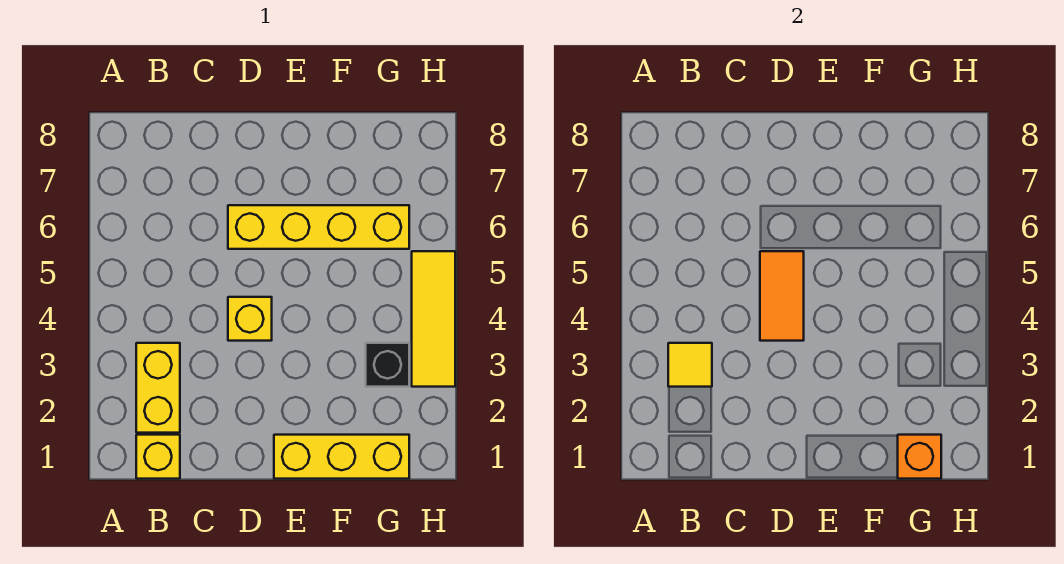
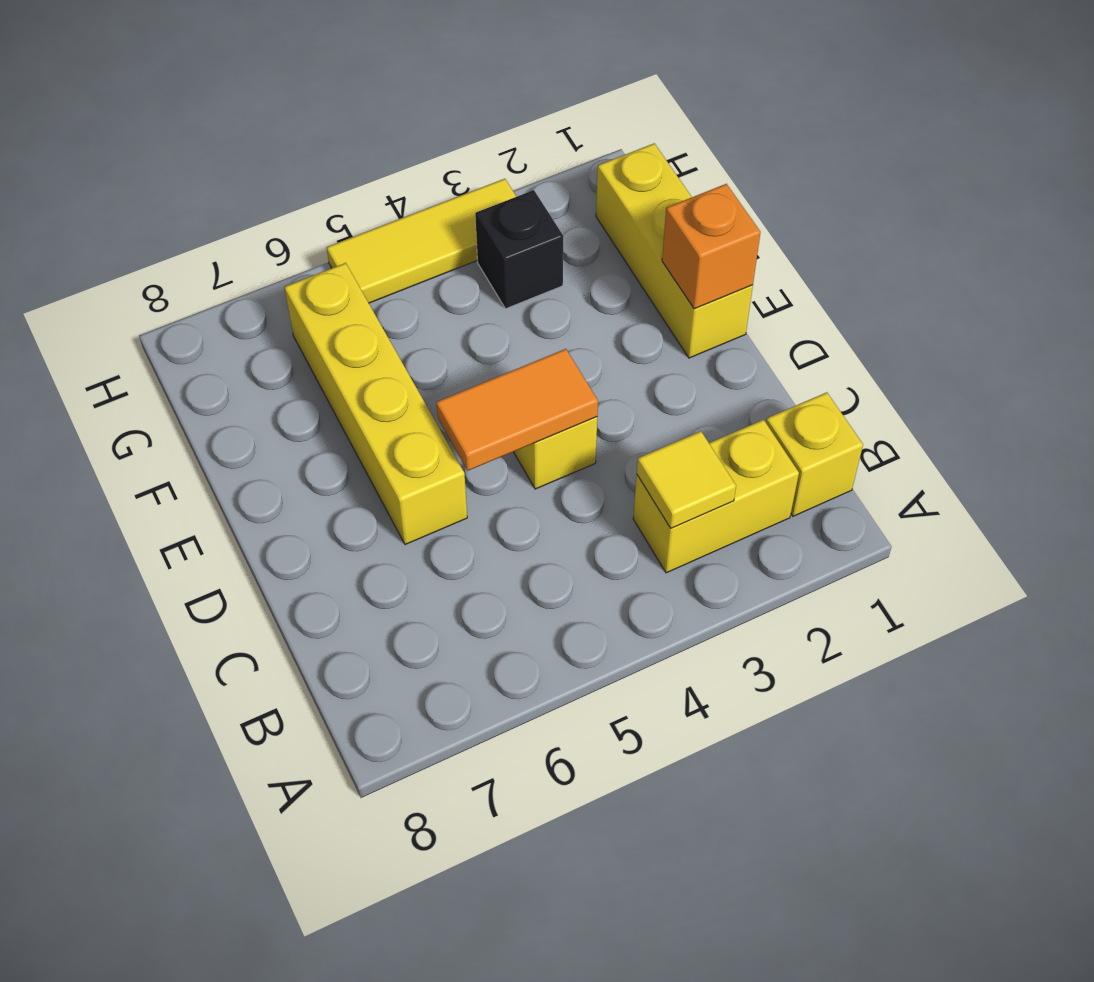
orange brick G1 level 2 -> orange brick E1 level 2

